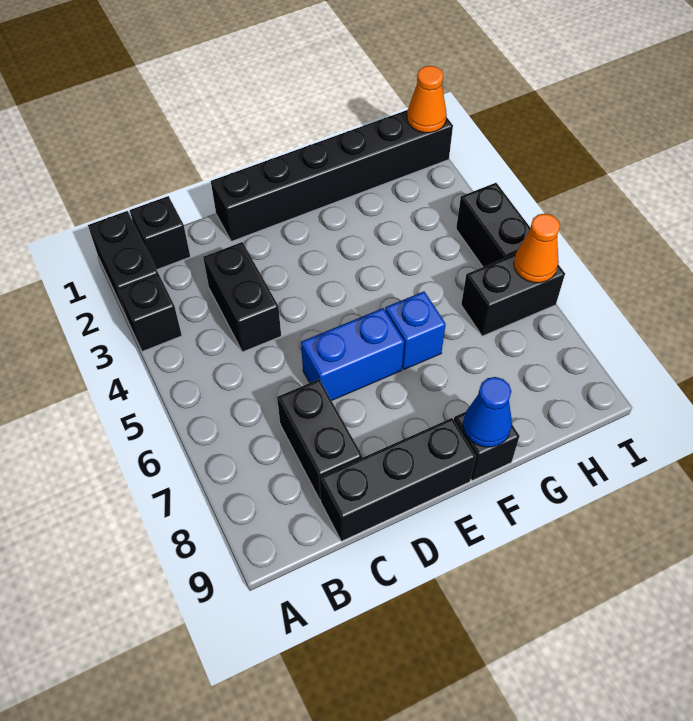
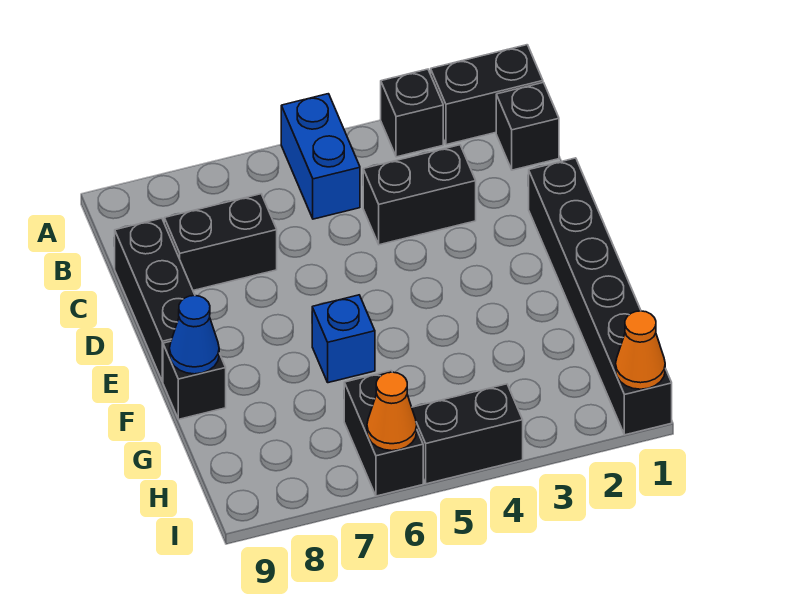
blue brick D6:E6 level 1 -> blue brick A5:B5 level 1

